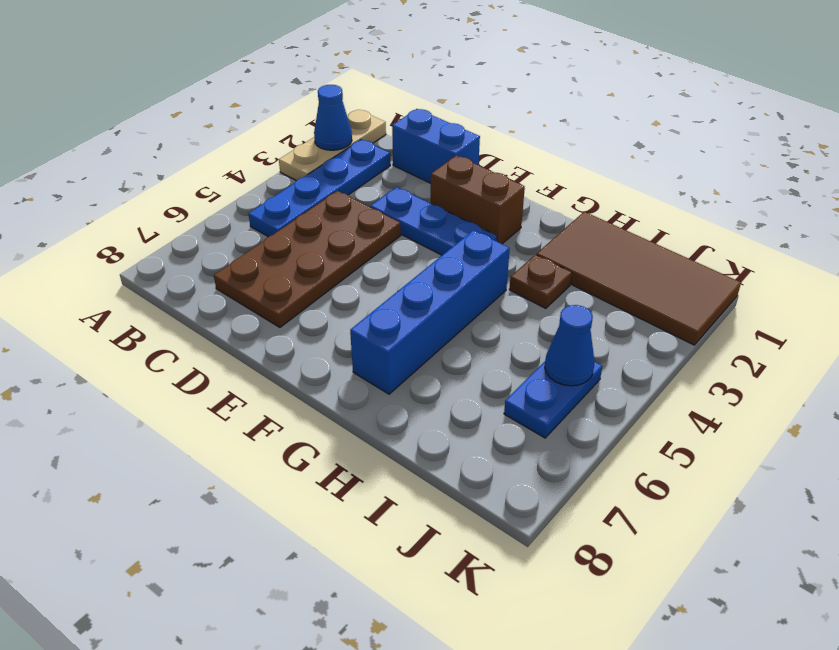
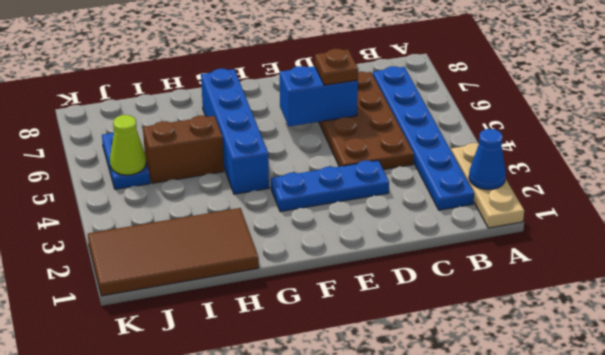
blue plate B2:B5 level 1 -> blue plate B2:B7 level 1
blue brick C1:D1 level 1 -> blue brick D6:E6 level 2
brown brick E2:F2 level 1 -> brown brick H5:I5 level 1
brown plate H3 level 1 -> brown plate D6 level 3
blue cone J5 level 2 -> lime cone J5 level 2

